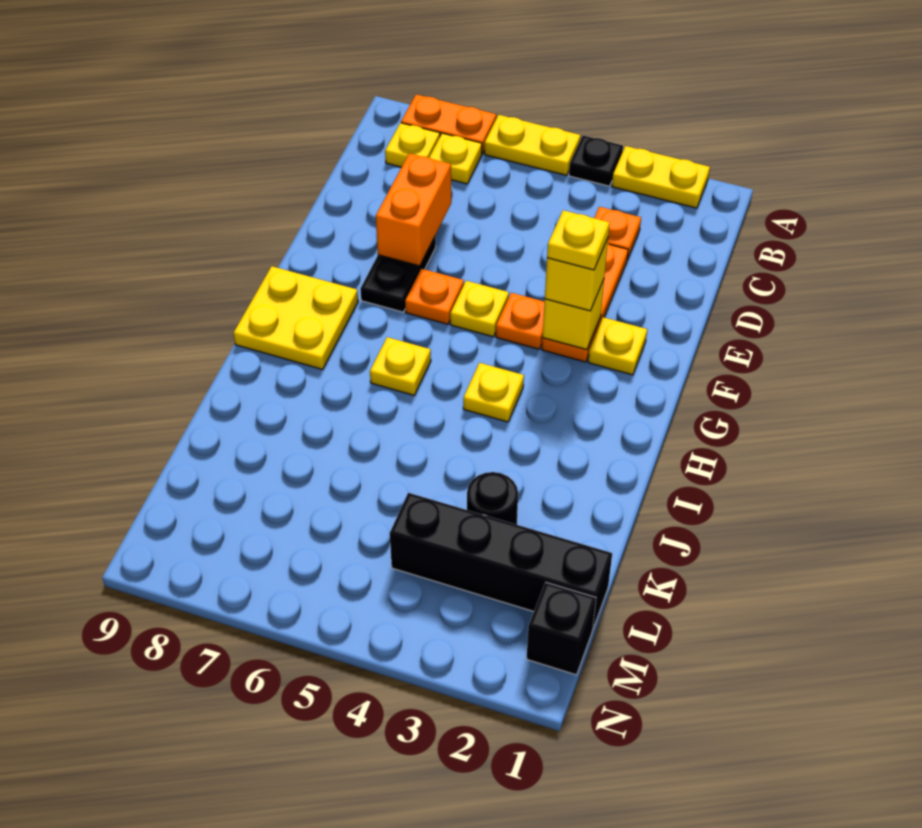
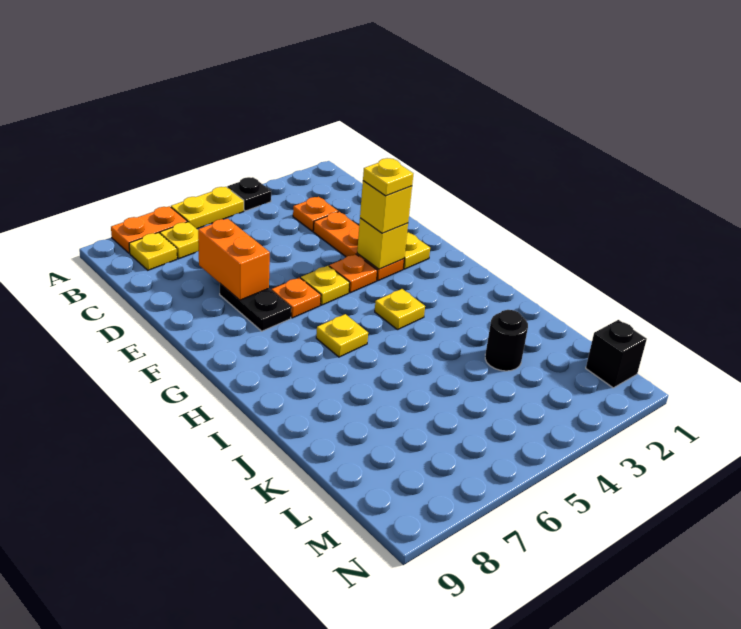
yellow plate A2:A3 level 1 -> none
yellow plate G8:H9 level 1 -> none
black brick L1:L4 level 1 -> none

